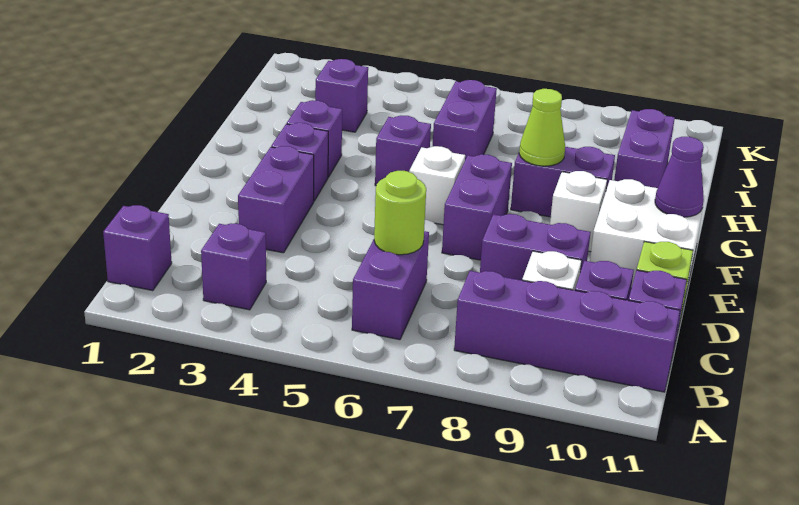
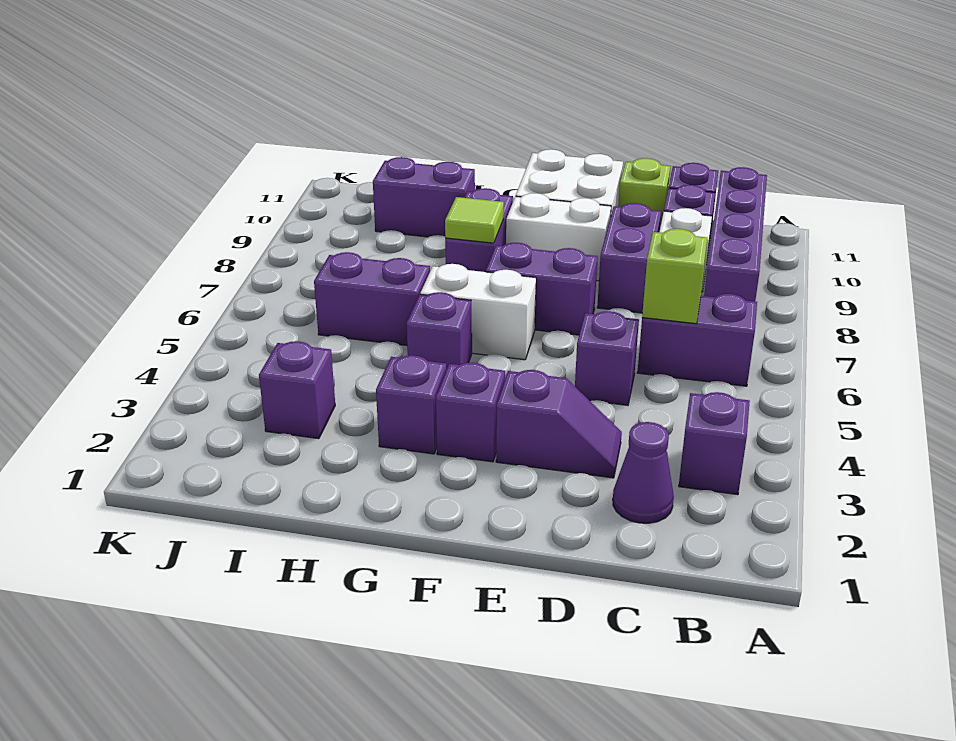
purple brick B1 level 1 -> purple brick D5 level 1
lime round brick C6 level 2 -> lime brick C6 level 2
purple brick D3:E3 level 1 -> purple slope D3:E3 level 1 top E
white brick F6 level 1 -> white brick F6:G6 level 1
white brick F9 level 1 -> white brick E9:F9 level 1
purple cone F11 level 2 -> purple cone C2 level 1
lime cone G8 level 2 -> lime tile G8 level 2

